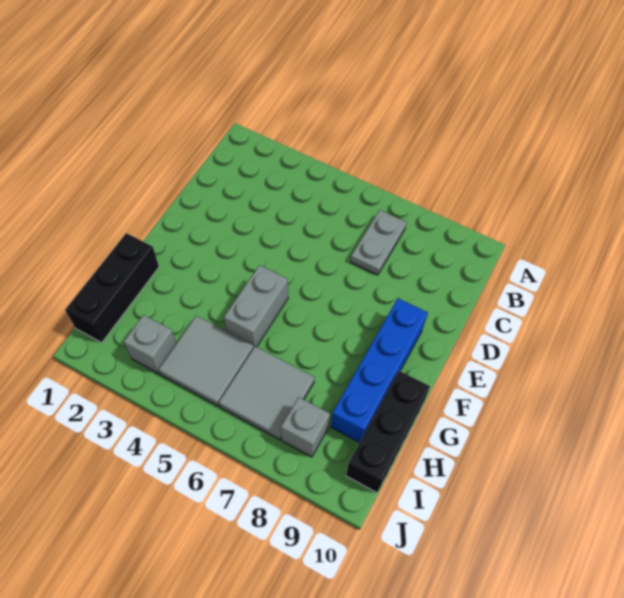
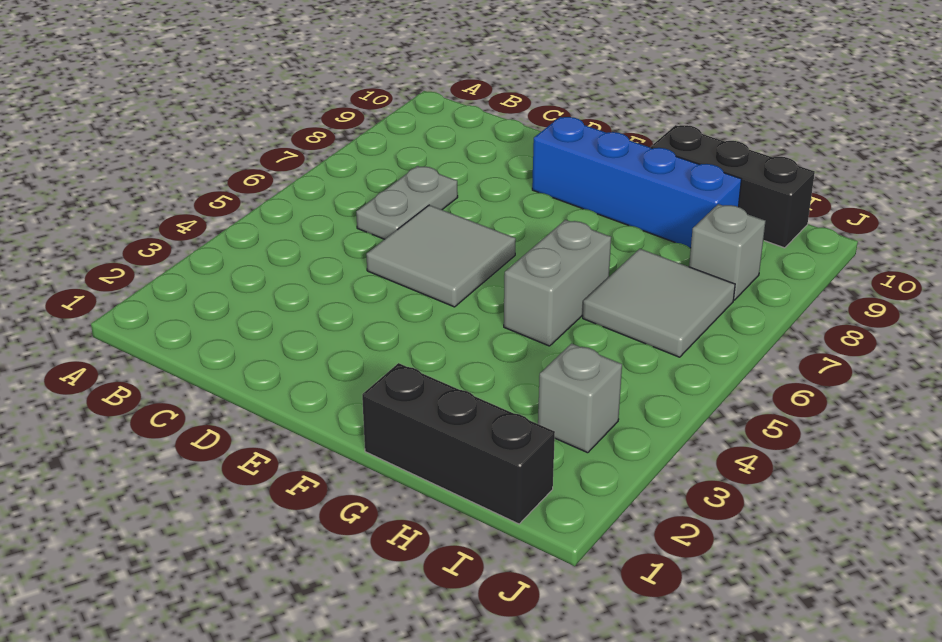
grey plate B7:C7 level 1 -> grey plate C6:C7 level 1
grey brick F5:G5 level 1 -> grey brick G5:G6 level 1
grey tile H4:I5 level 1 -> grey tile D5:E6 level 1

